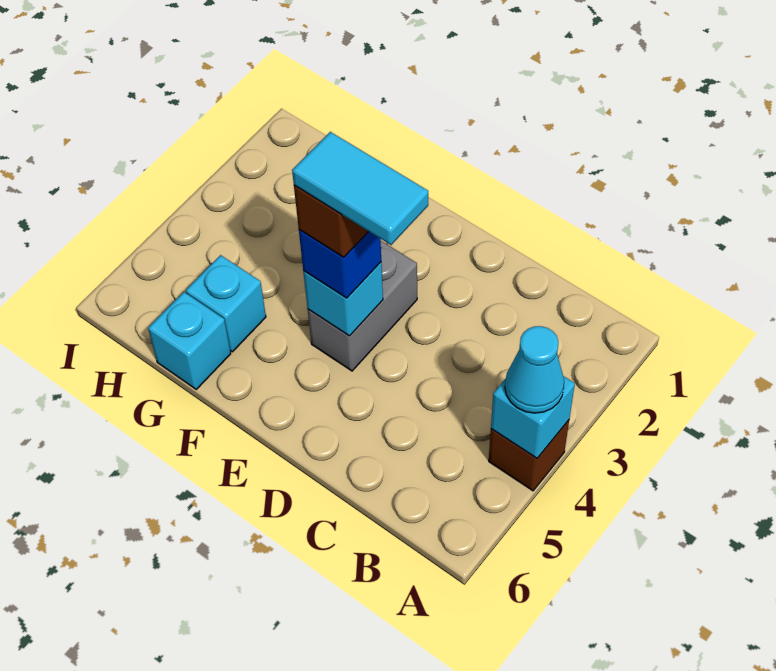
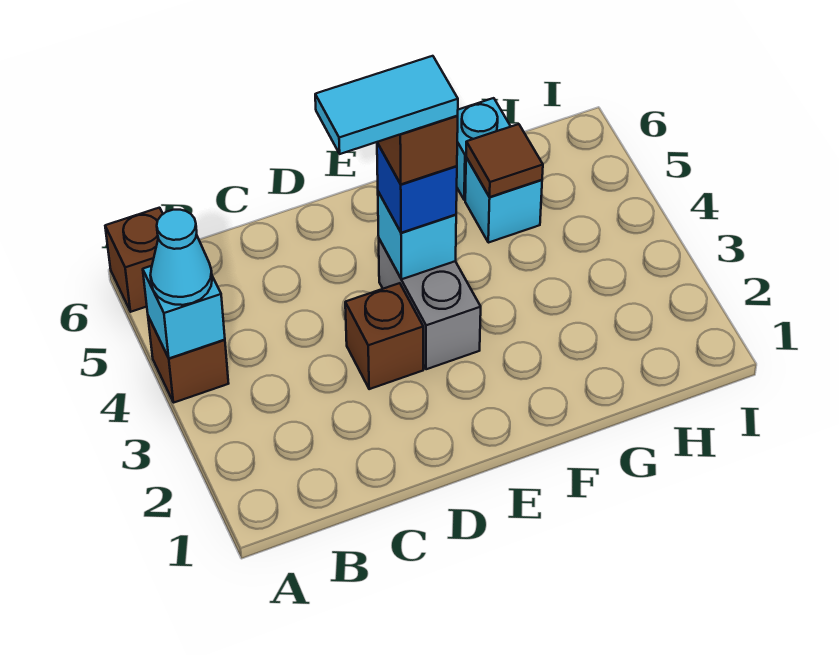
none -> brown brick A6 level 1
none -> brown brick D3 level 1
none -> brown tile G5 level 2

